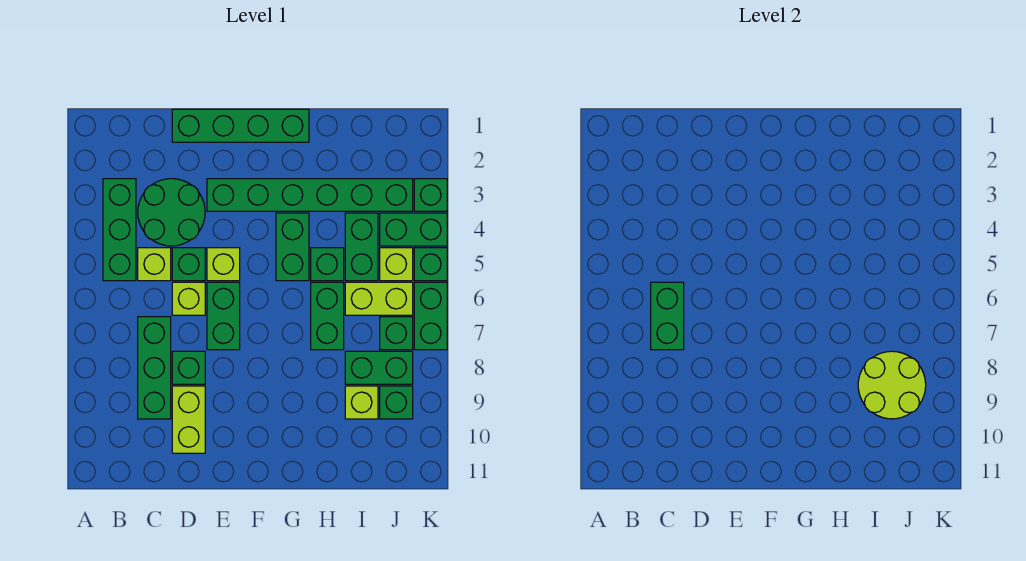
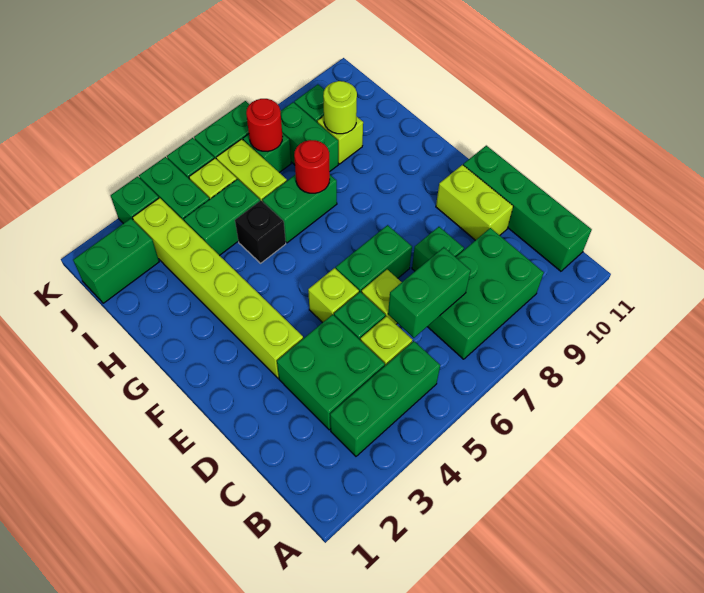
green round brick C3:D4 level 1 -> green brick C3:D4 level 1
green brick C7:C9 level 1 -> green brick B7:C9 level 1
green brick D1:G1 level 1 -> green brick B11:E11 level 1
lime brick D9:D10 level 1 -> lime brick D10:E10 level 1
green brick E3:J3 level 1 -> lime brick E3:J3 level 1
green brick G4:G5 level 1 -> green brick J1:J2 level 1
green brick H5 level 1 -> black brick H5 level 1
none -> red round brick H7 level 2
lime round brick I8:J9 level 2 -> lime round brick I9 level 2
none -> red round brick J7 level 2

